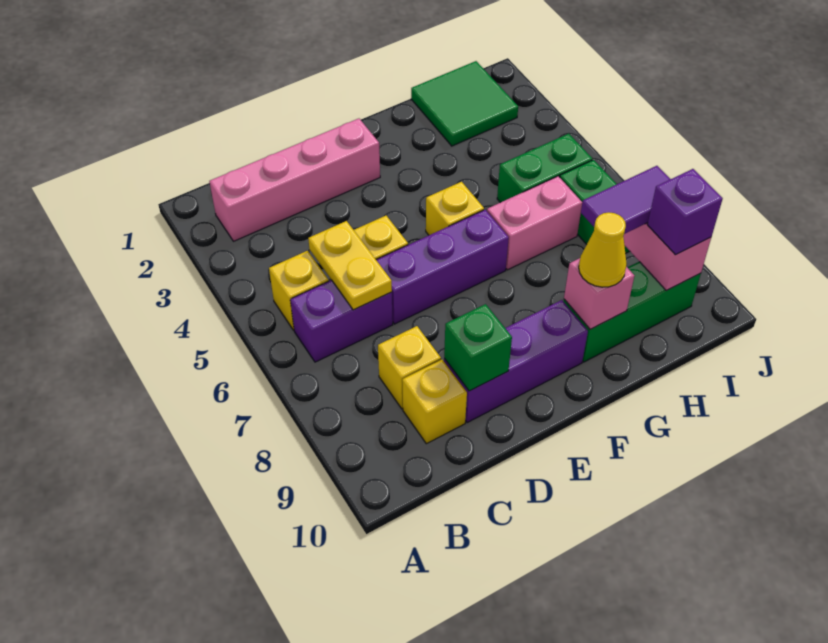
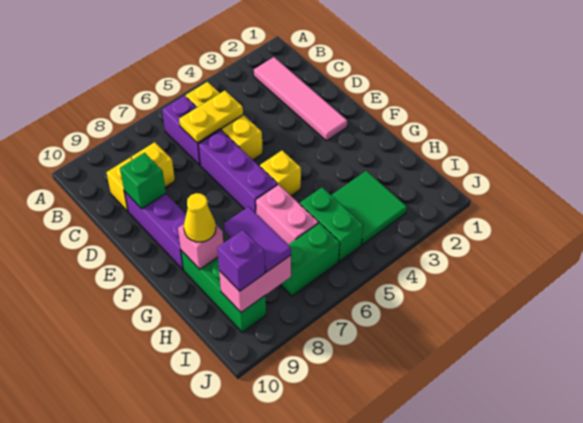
pink brick B2:E2 level 1 -> pink tile B2:E2 level 1
green tile H1:I2 level 1 -> green tile H3:I4 level 1

